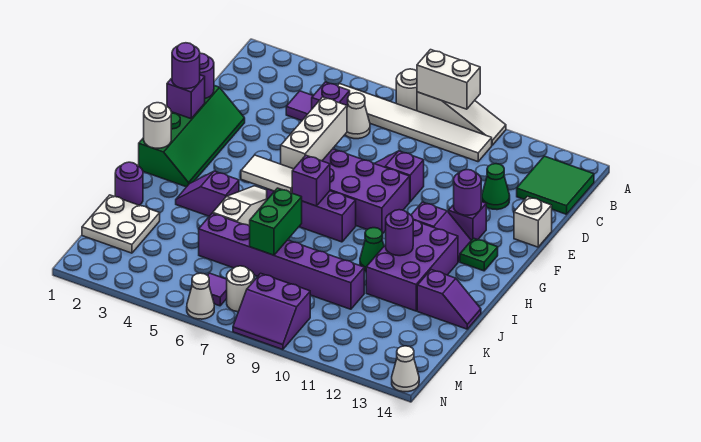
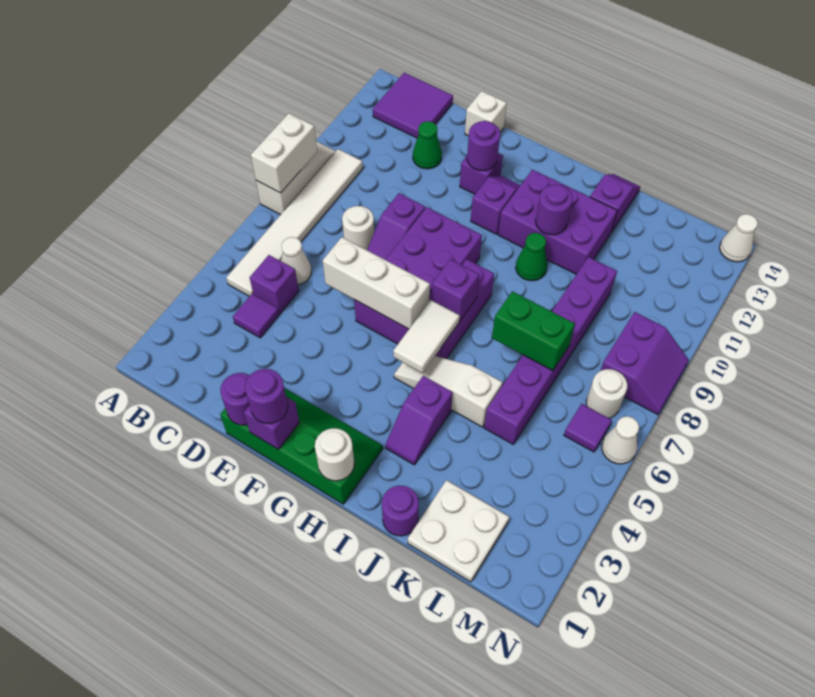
white round brick A7 level 1 -> white round brick D8 level 1
green tile B13:C14 level 1 -> purple tile B13:C14 level 1
green plate G13 level 1 -> none

